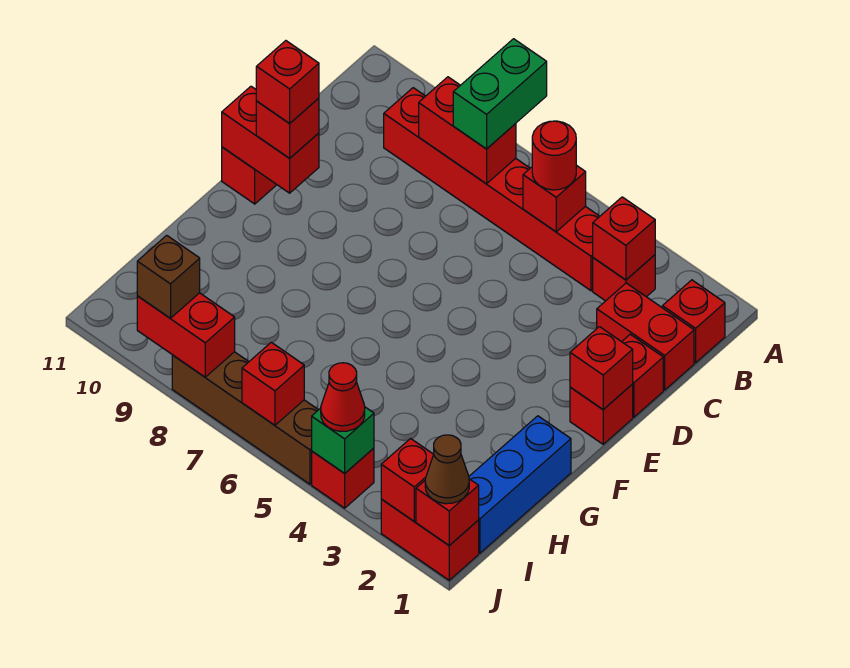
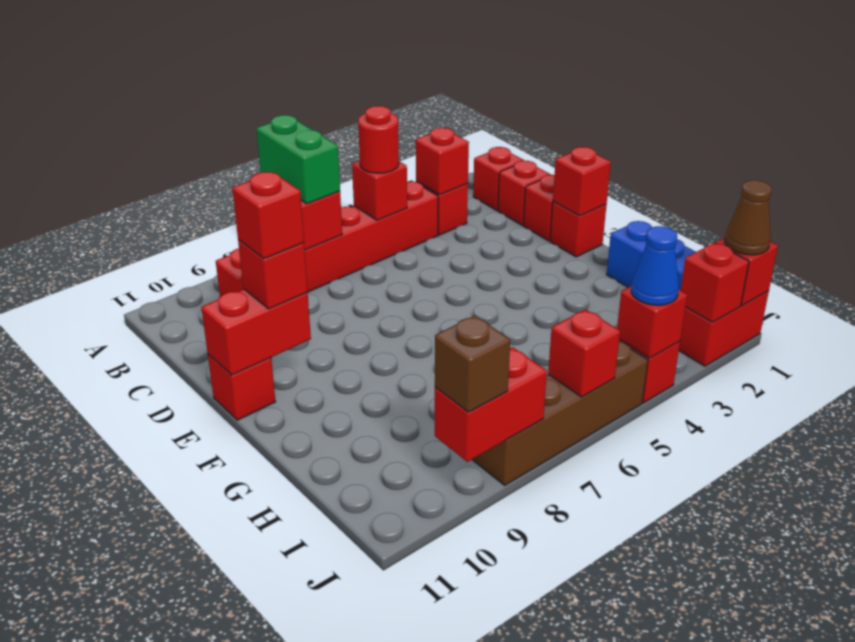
red brick C1:C2 level 1 -> red brick C1 level 1
green brick J4 level 2 -> red brick J4 level 2
red cone J4 level 3 -> blue cone J4 level 3

